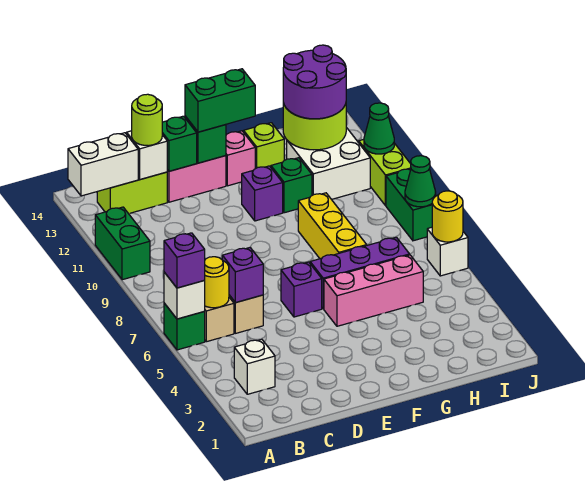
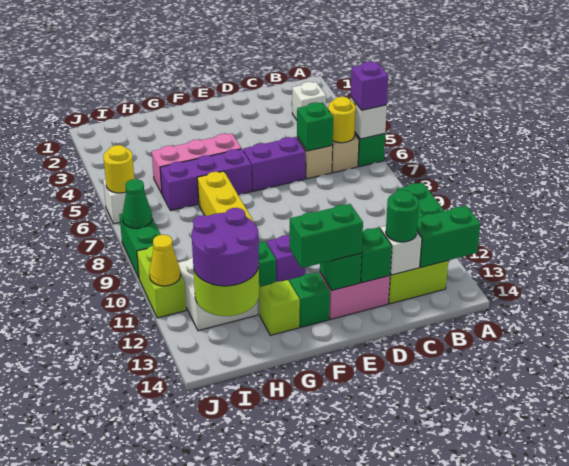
white brick A13:B13 level 2 -> green brick A13:B13 level 2
purple brick C6 level 2 -> green brick C6 level 2
lime round brick C13 level 3 -> green round brick C13 level 3
purple brick E6 level 1 -> purple brick D6:E6 level 1
pink brick F13 level 1 -> green brick F13 level 1
green cone J11 level 2 -> yellow cone J11 level 2

